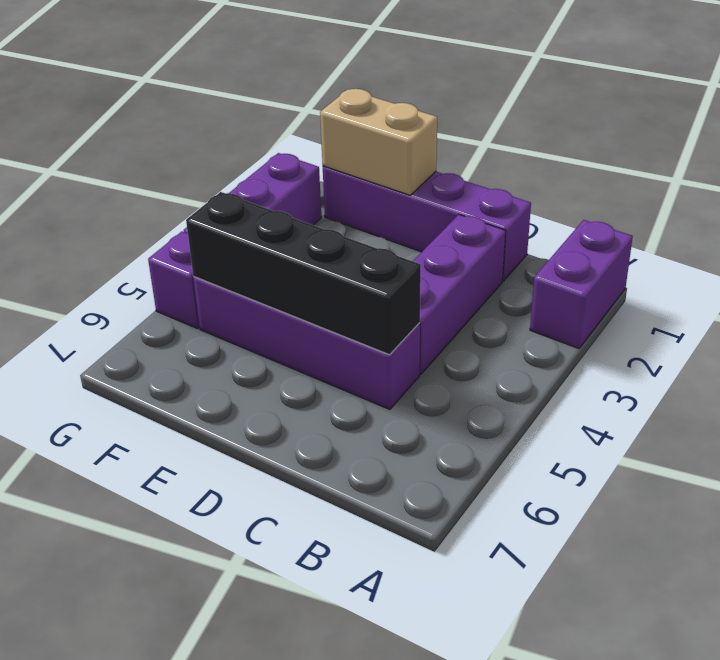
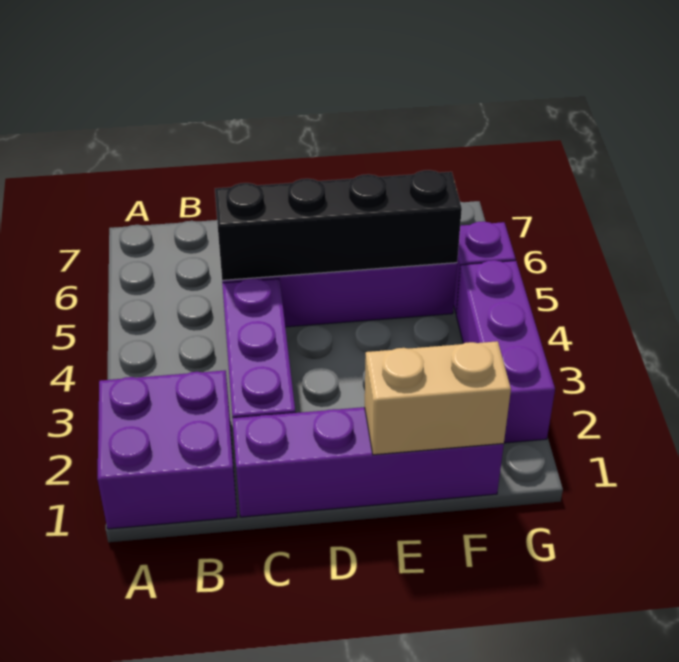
purple brick A1:A2 level 1 -> purple brick A1:B2 level 1

